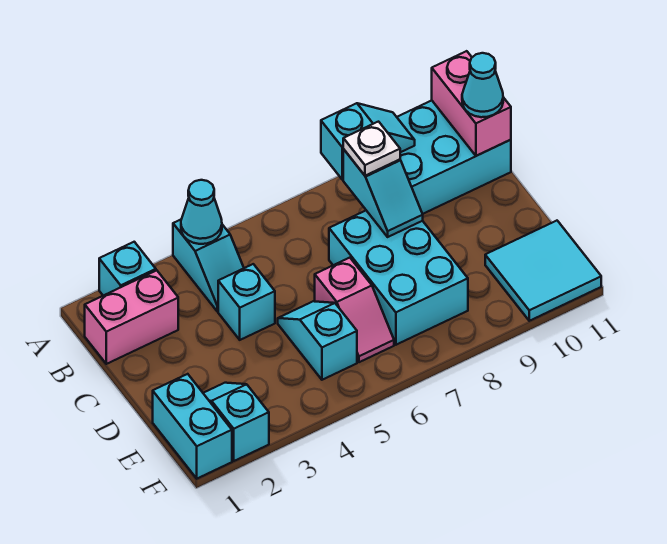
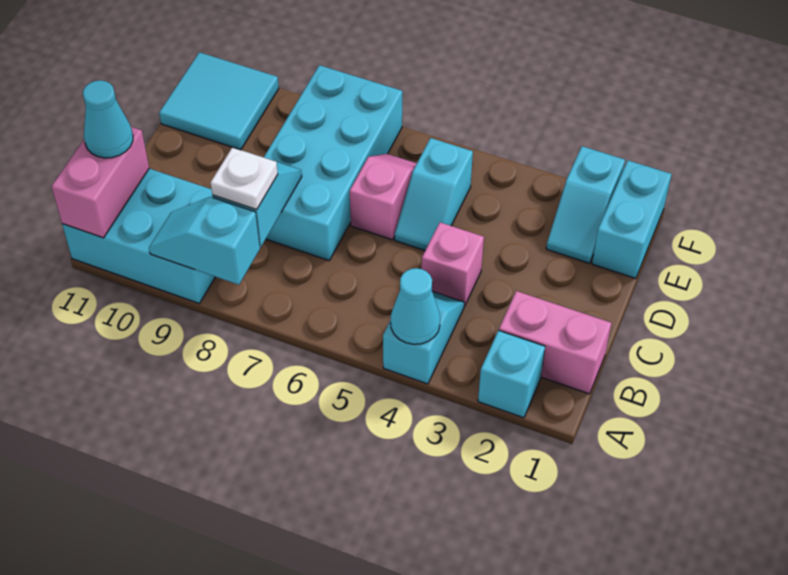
cyan brick C4 level 1 -> pink brick C4 level 1
cyan brick C7:E8 level 1 -> cyan brick C7:F8 level 1

